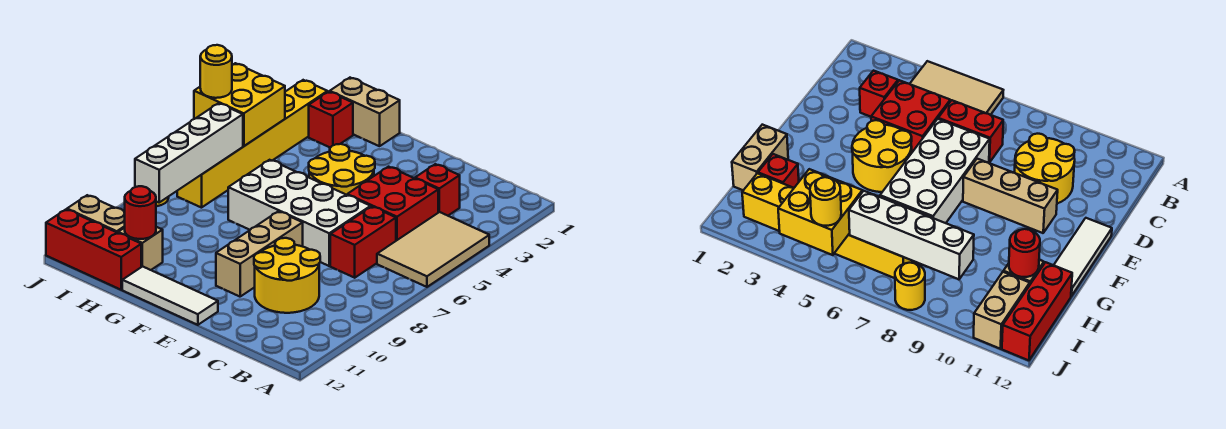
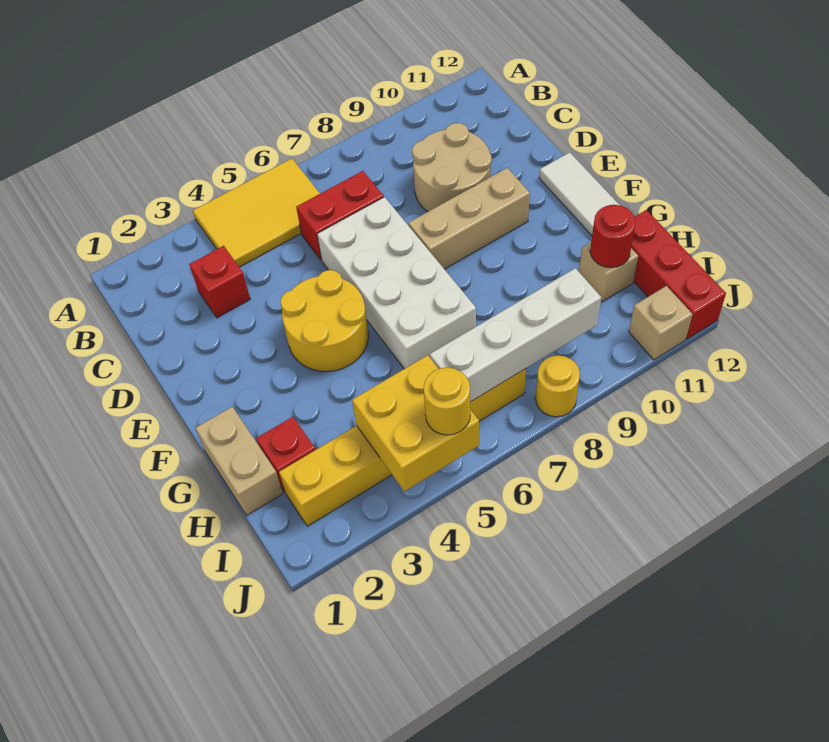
tan tile A4:B6 level 1 -> yellow tile A4:B6 level 1
red brick C4:D5 level 1 -> none
yellow round brick C9:D10 level 1 -> tan round brick C9:D10 level 1
tan brick I11:J11 level 1 -> tan brick J11 level 1

